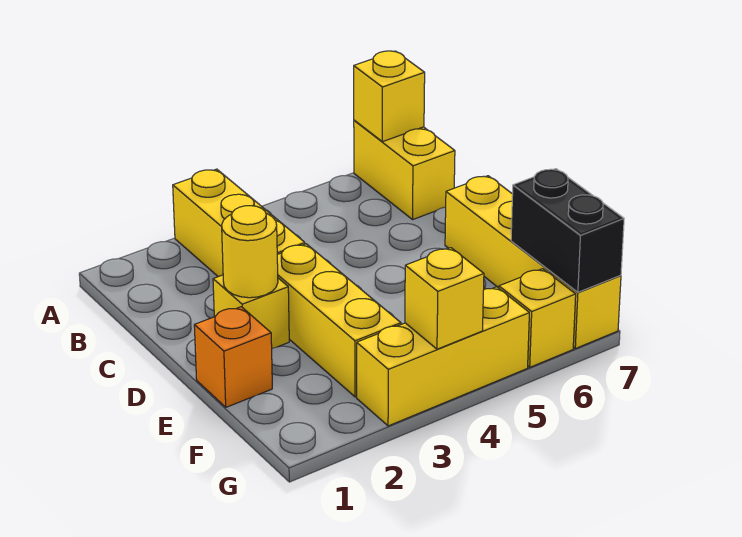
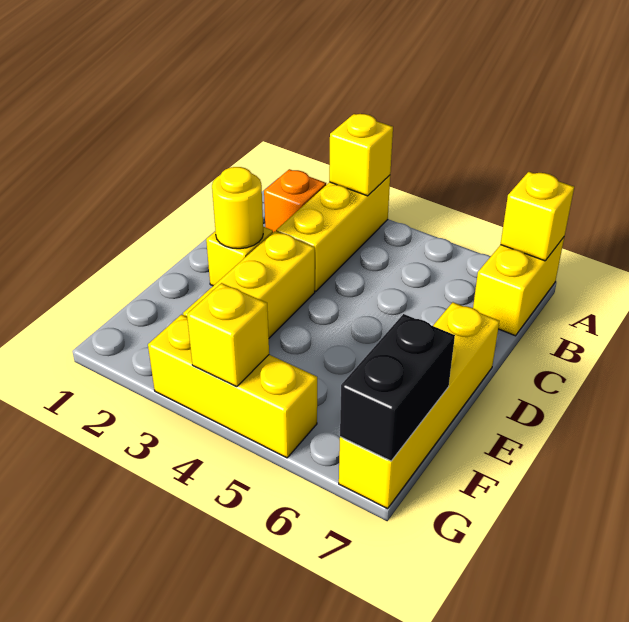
orange brick E1 level 1 -> orange brick B2 level 1
yellow brick G6 level 1 -> yellow brick A3 level 2

